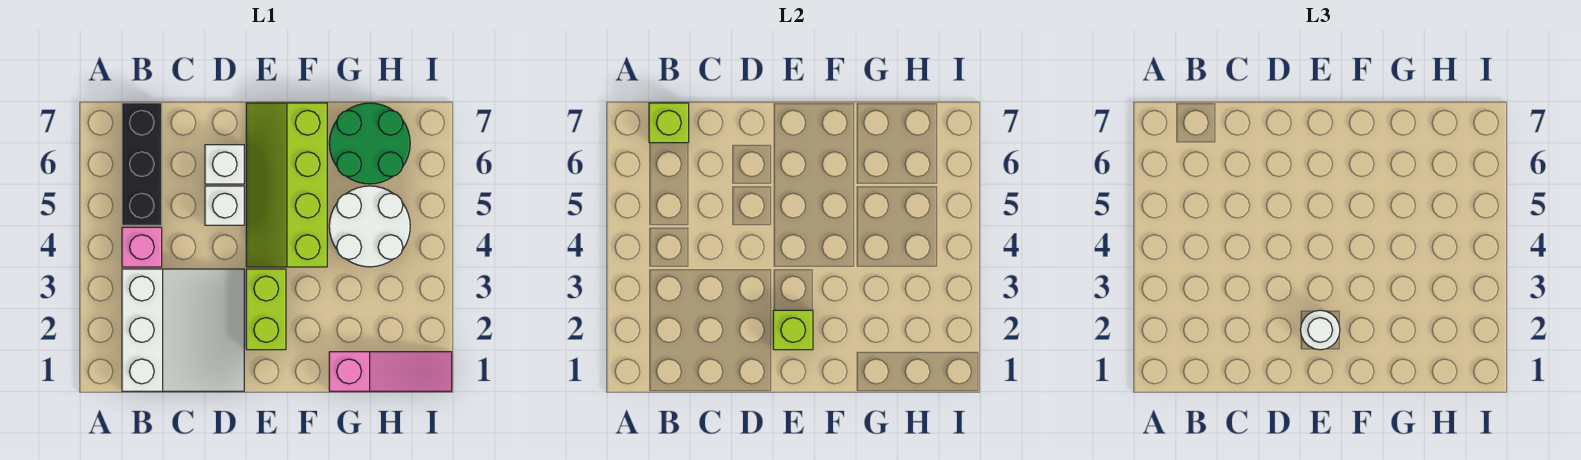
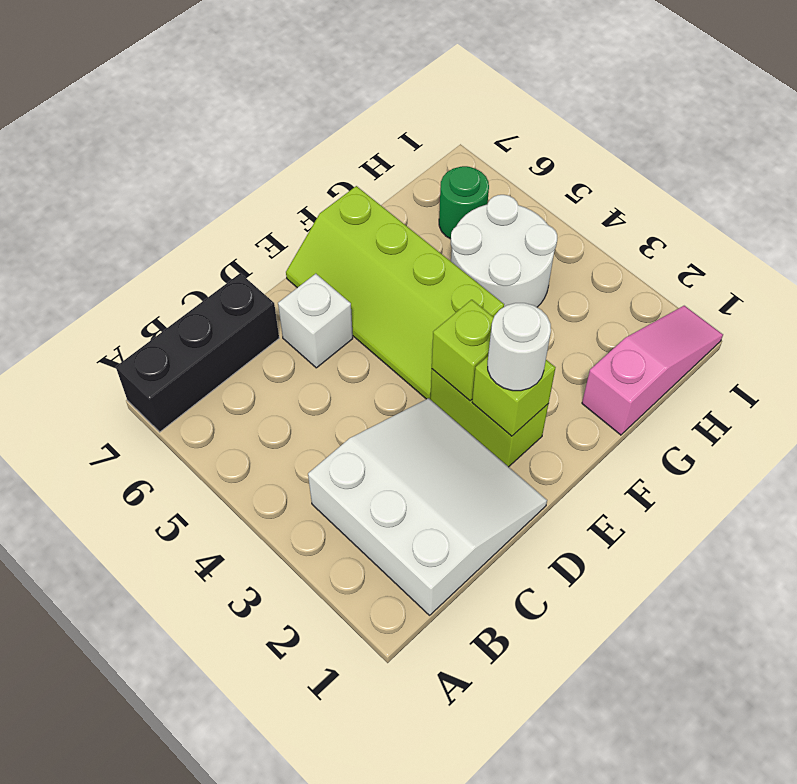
pink brick B4 level 1 -> none
black brick B5:B7 level 1 -> black brick A7:C7 level 1
lime brick B7 level 2 -> lime brick E3 level 2
white brick D5 level 1 -> none
green round brick G6:H7 level 1 -> green round brick H6 level 1

